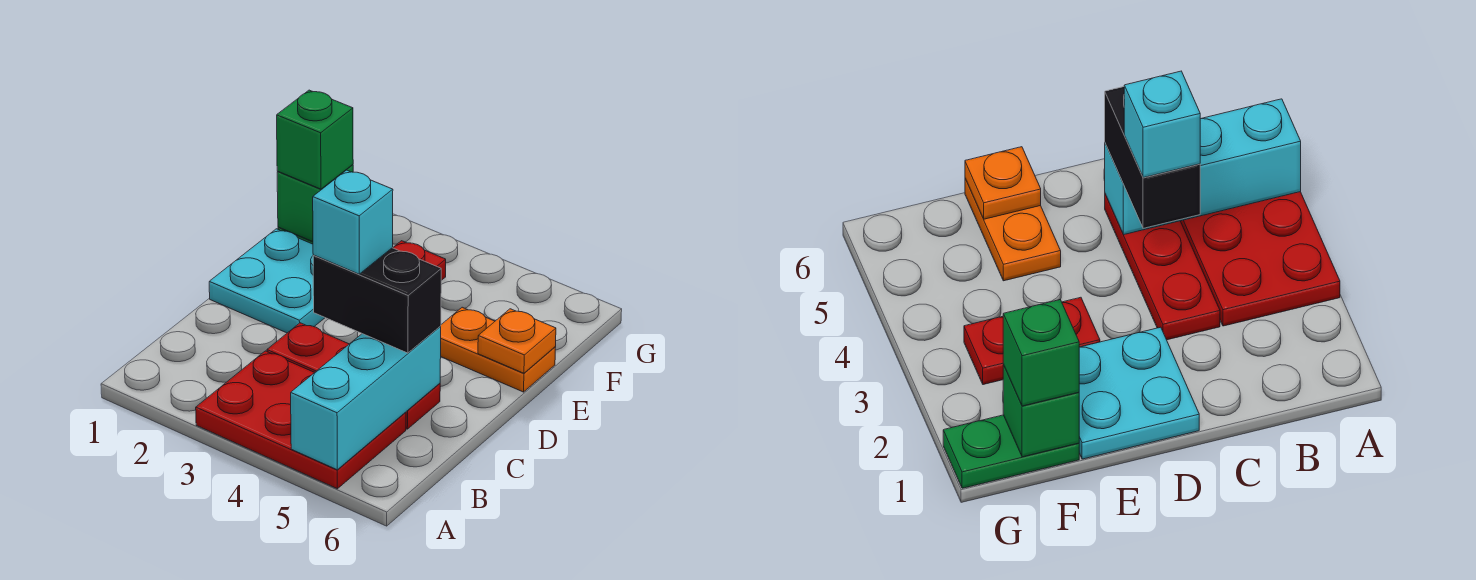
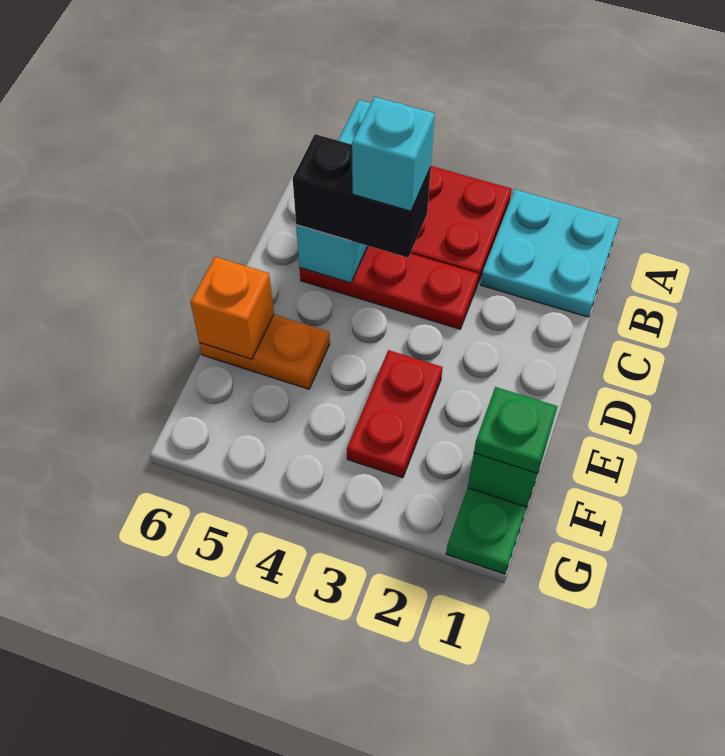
cyan plate D1:E2 level 1 -> cyan plate A1:B2 level 1
orange plate E6 level 2 -> orange brick E6 level 2
green brick F1 level 3 -> green plate F1 level 3

